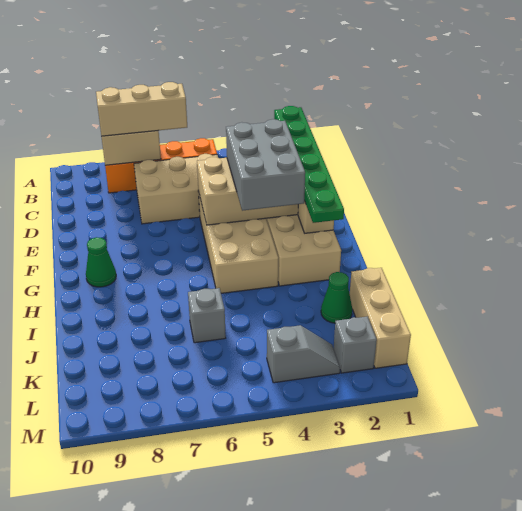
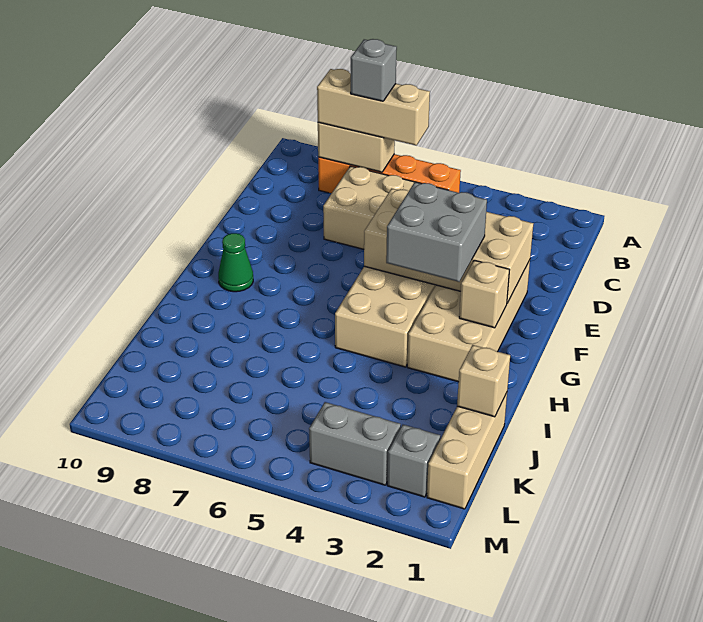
green plate C2:H2 level 3 -> none
grey brick E3:G4 level 3 -> grey brick F3:G4 level 3
none -> tan brick J1 level 2
green cone J2 level 1 -> none
grey brick J6 level 1 -> grey brick B7 level 4
grey slope L3:L4 level 1 top 4 -> grey brick L3:L4 level 1

